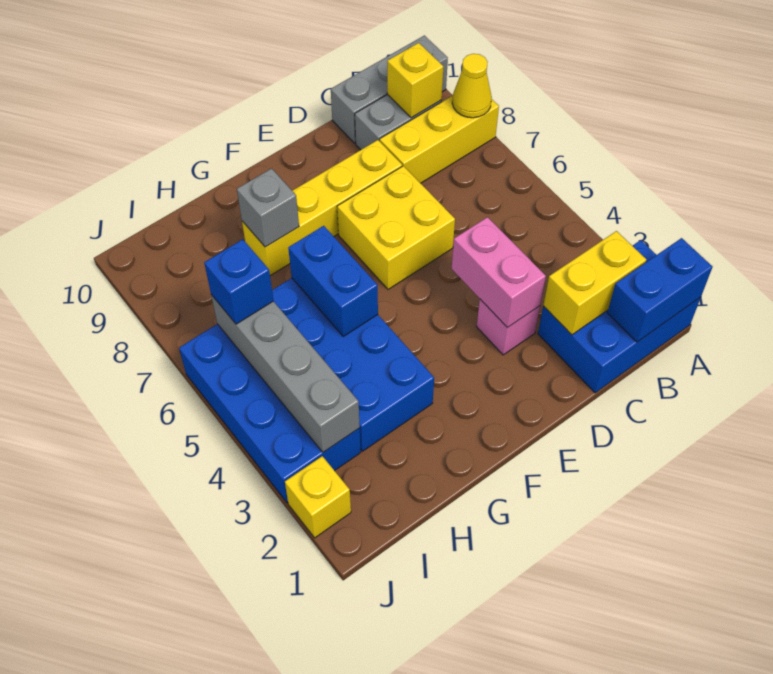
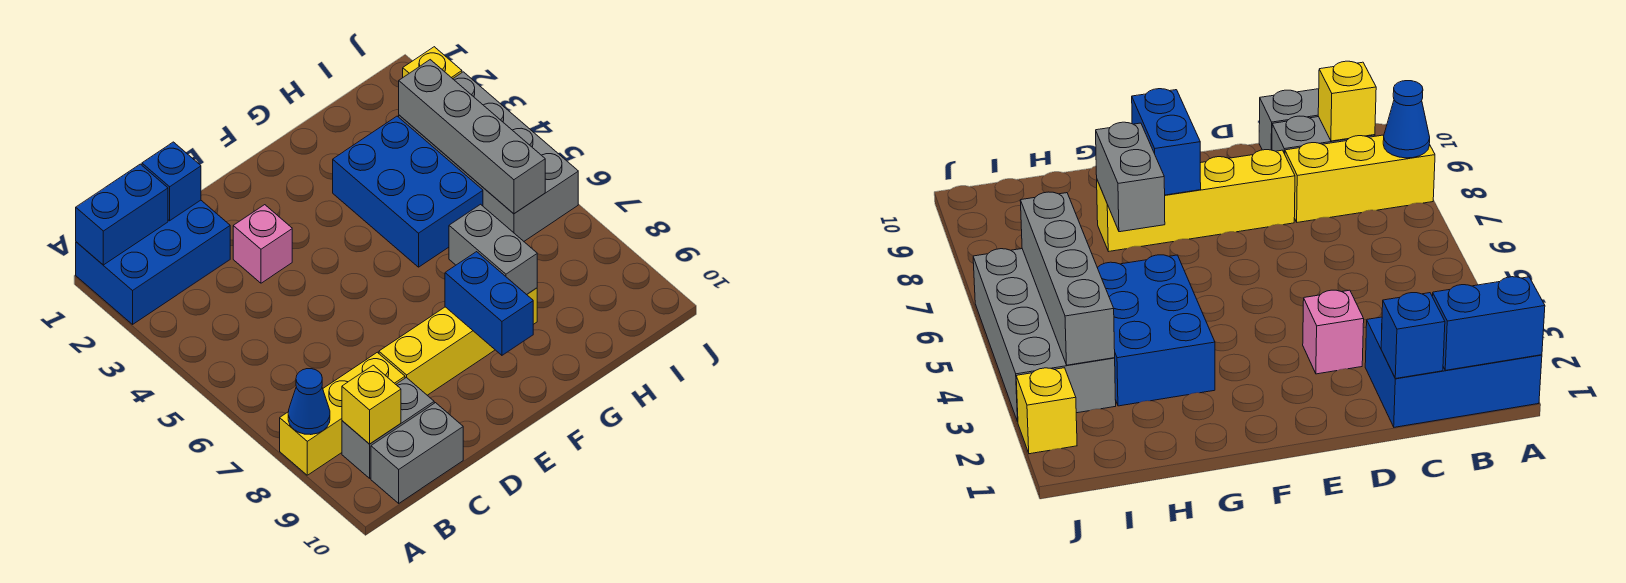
yellow cone A8 level 2 -> blue cone A8 level 2
grey brick A10:C10 level 1 -> grey brick B10:C10 level 1
yellow brick B2:C2 level 2 -> none
pink brick D3:D4 level 2 -> none
yellow brick D6:E7 level 1 -> none
blue brick G3:H6 level 1 -> blue brick G3:H5 level 1
blue brick G5:G6 level 2 -> blue brick F8:F9 level 2
grey brick G8 level 2 -> grey brick G7:G8 level 2
blue brick I3:J6 level 1 -> grey brick I3:J6 level 1
blue brick I6 level 3 -> blue brick C1 level 2

